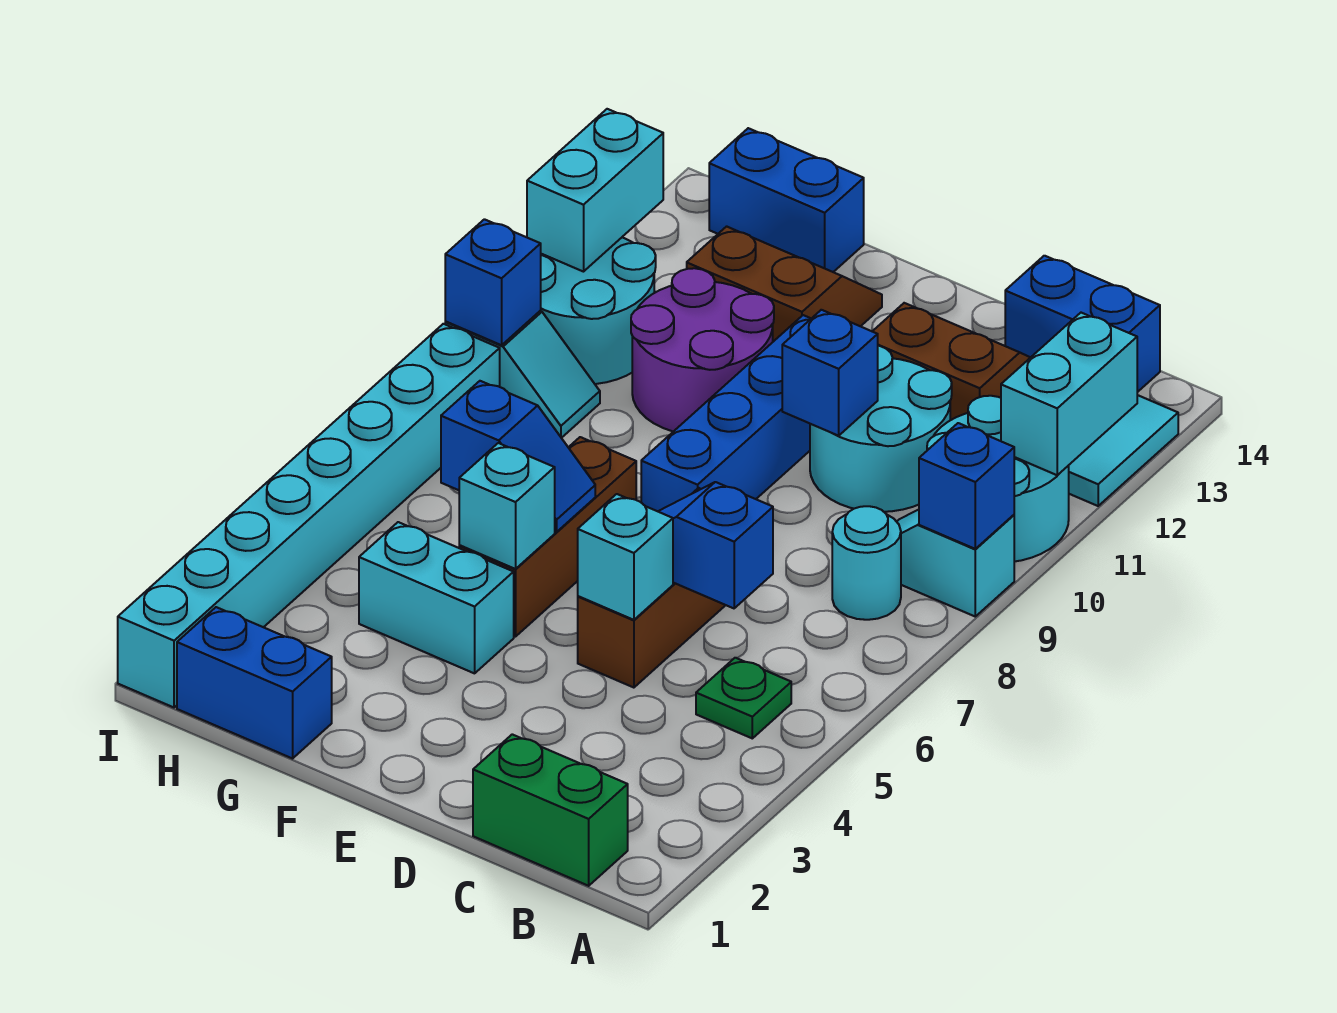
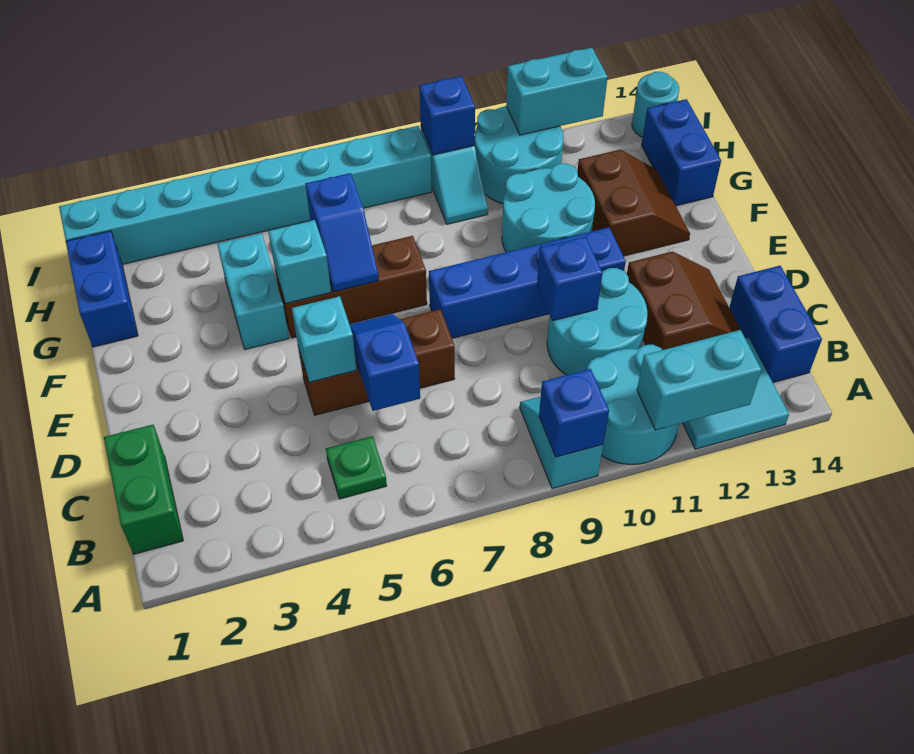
cyan round brick B8 level 1 -> cyan round brick I14 level 1
purple round brick F10:G11 level 1 -> cyan round brick F10:G11 level 1

